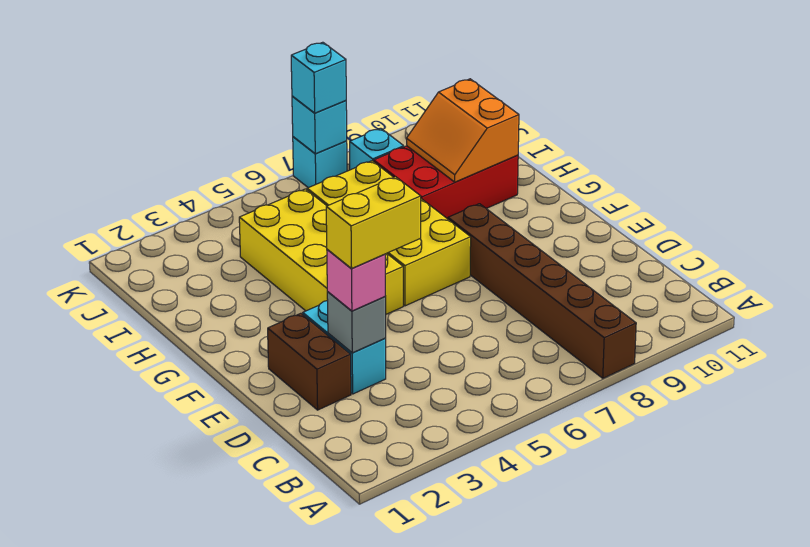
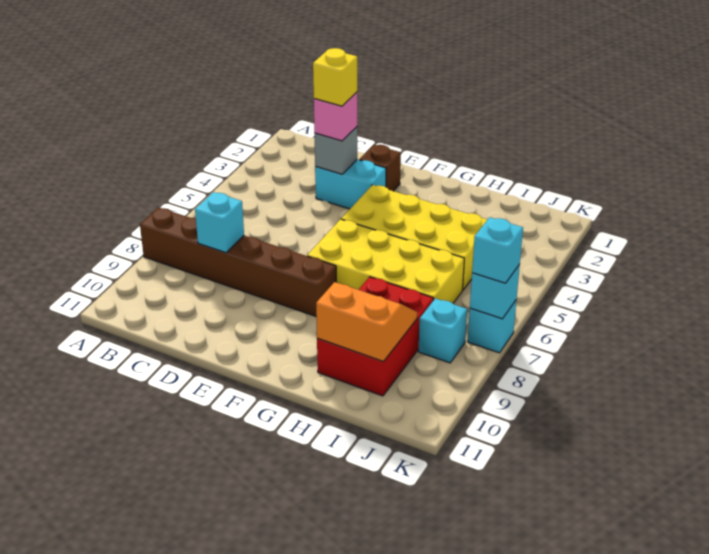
none -> cyan brick C8 level 2
brown brick D2:E2 level 1 -> brown brick E2 level 1
yellow brick D3:D4 level 4 -> yellow brick D3 level 4

